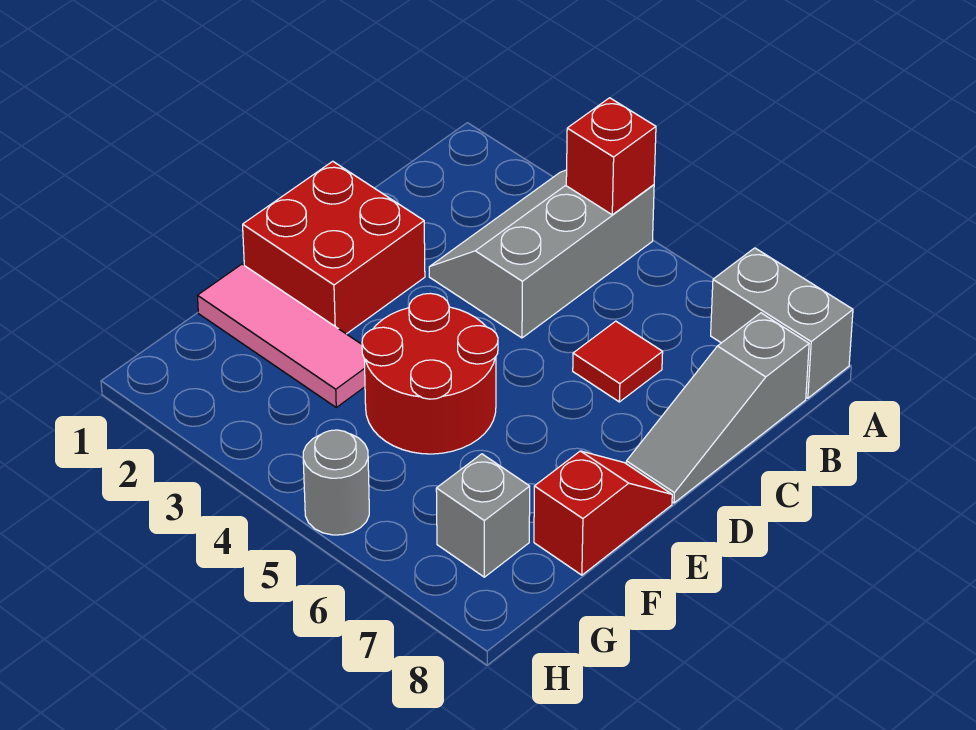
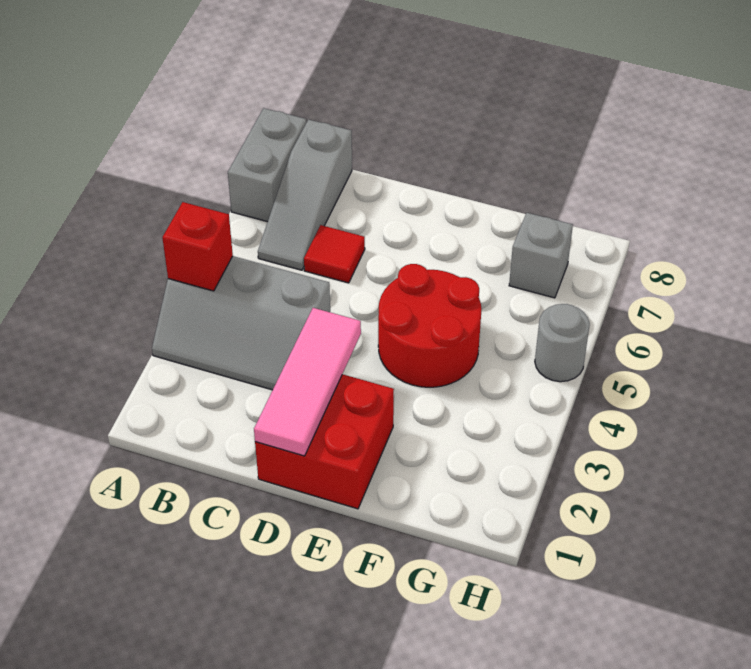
grey slope B8:D8 level 1 top B -> grey slope B6:B8 level 1 top 8
red slope E8:F8 level 1 top F -> none
pink tile F1:F3 level 1 -> pink tile D1:D3 level 2

